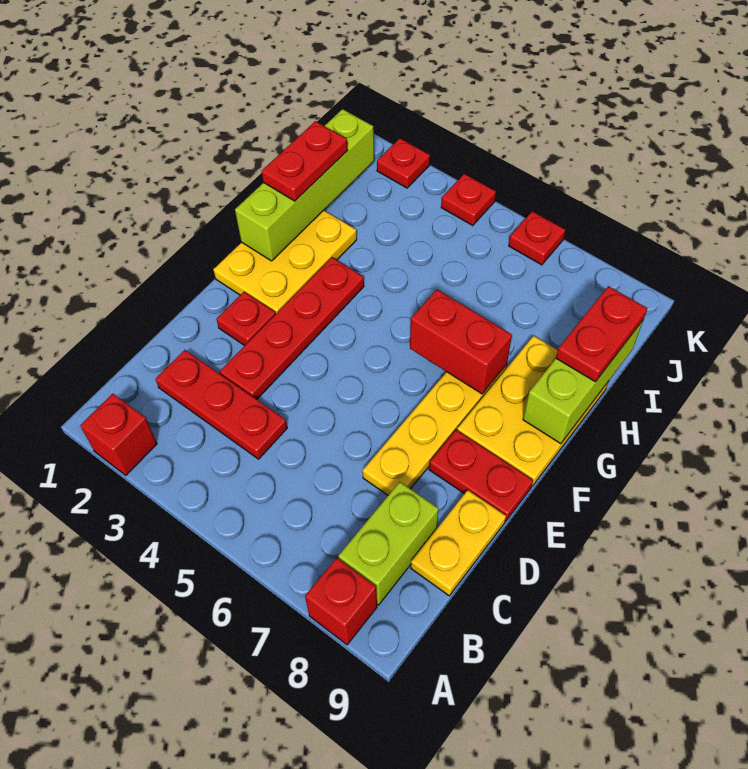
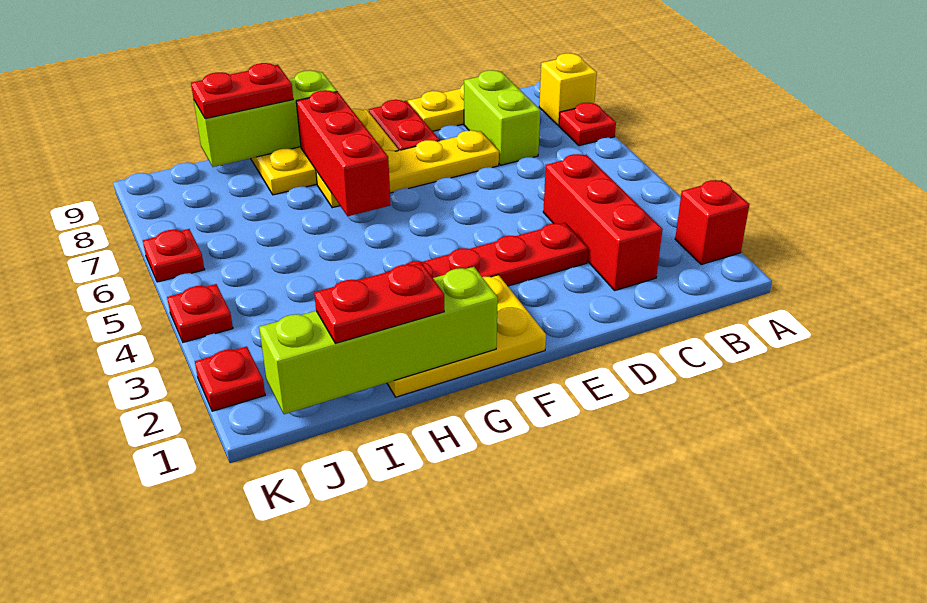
red brick A8 level 1 -> yellow brick A8 level 1
lime brick B8:C8 level 1 -> lime brick C7:C8 level 1
red plate C2:C4 level 1 -> red brick C2:C4 level 1
red plate E2 level 1 -> red plate A7 level 1
red brick G6:G7 level 2 -> red brick G6:G8 level 2

